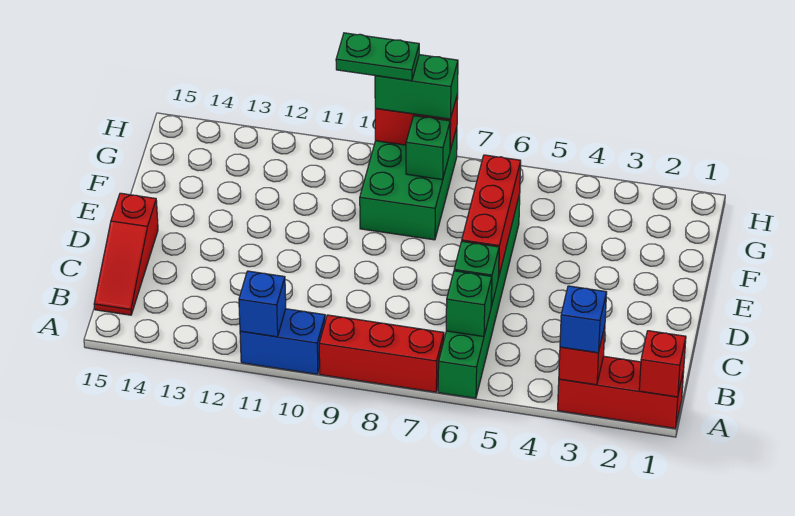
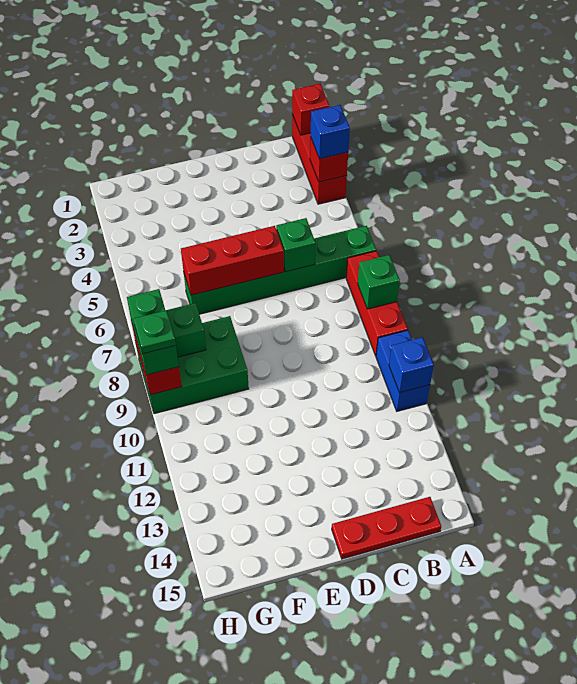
green brick B6 level 2 -> green brick A8 level 2
red slope B15:D15 level 1 top D -> red plate B15:D15 level 1
green plate H9:H10 level 4 -> green plate H9 level 4

